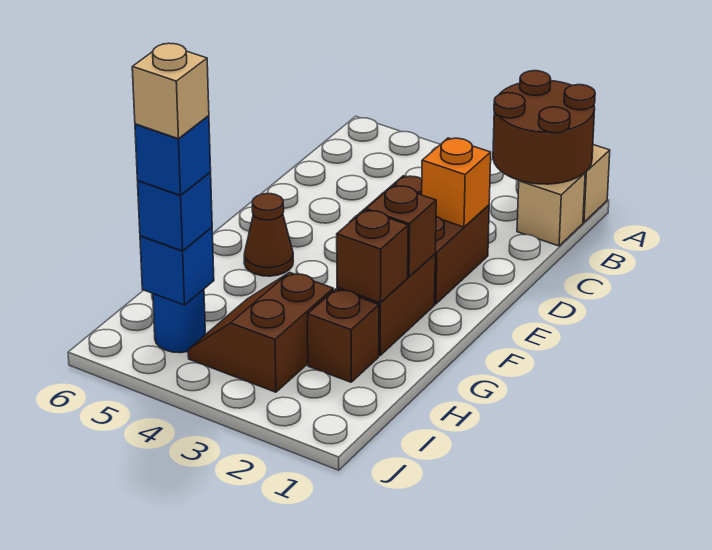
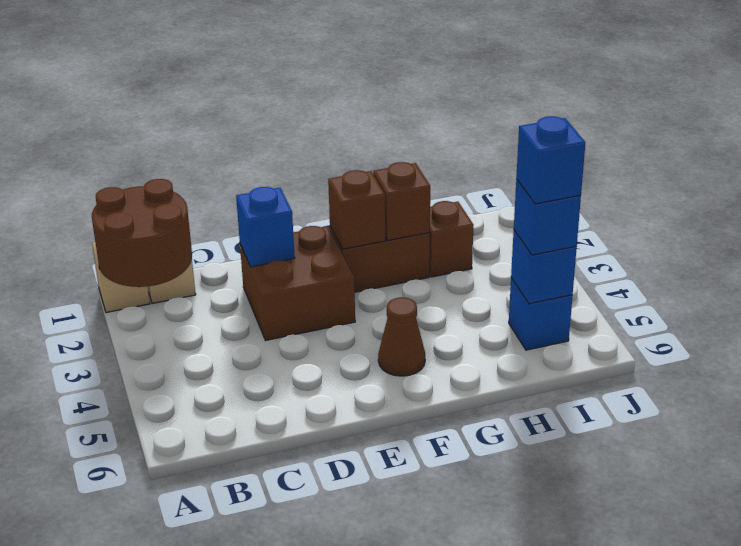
orange brick D2 level 2 -> blue brick D2 level 2
brown slope H3:I4 level 1 top 3 -> none
blue round brick I5 level 1 -> blue brick I5 level 1
tan brick I5 level 5 -> none

